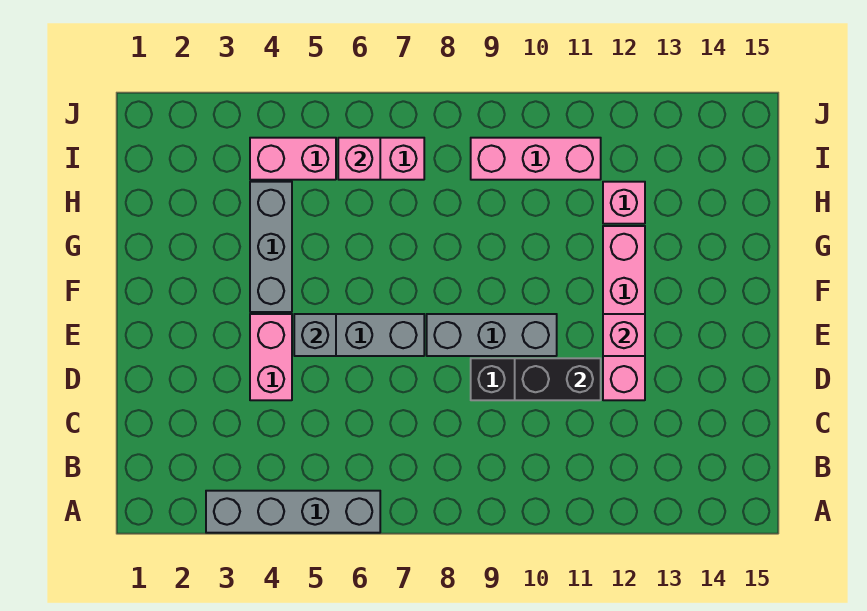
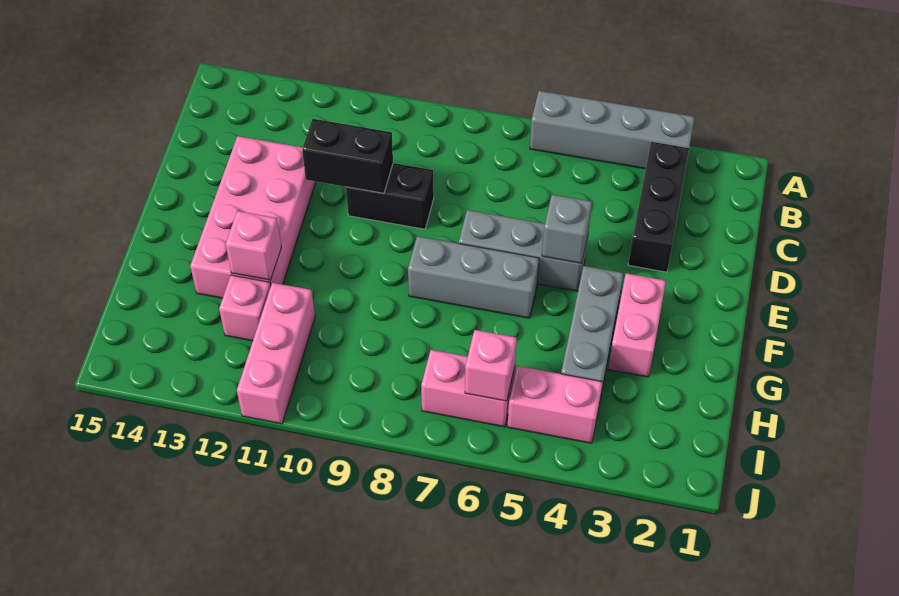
none -> black brick B3:D3 level 1
pink brick D4:E4 level 1 -> pink brick F3:G3 level 1
pink brick D12:G12 level 1 -> pink brick D12:G13 level 1
grey brick E8:E10 level 1 -> grey brick F6:F8 level 1
pink brick E12 level 2 -> pink brick G12 level 2
pink brick I9:I11 level 1 -> pink brick H11:J11 level 1

